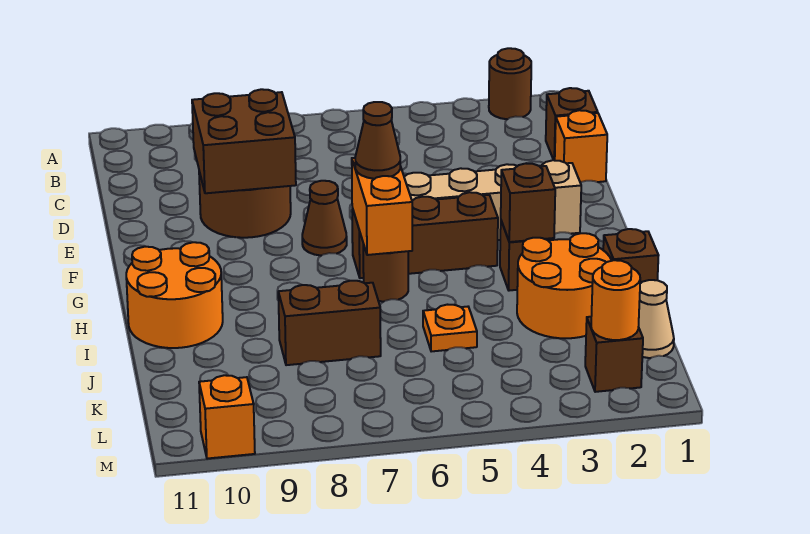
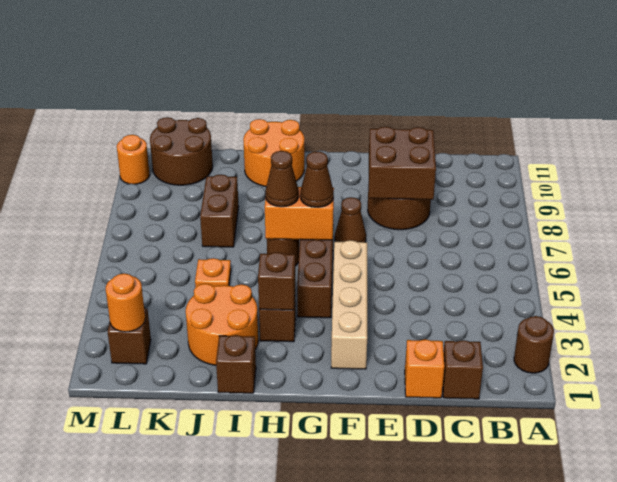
none -> brown cone H6 level 3
tan cone K1 level 1 -> none
none -> brown round brick K10:L11 level 1
orange brick M10 level 1 -> orange round brick M10 level 1

